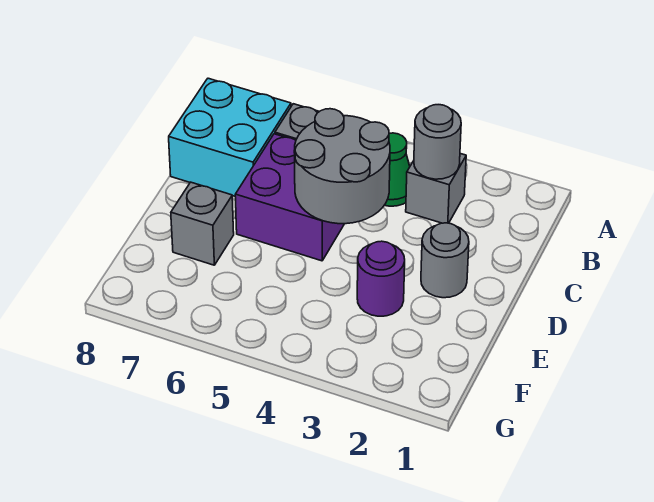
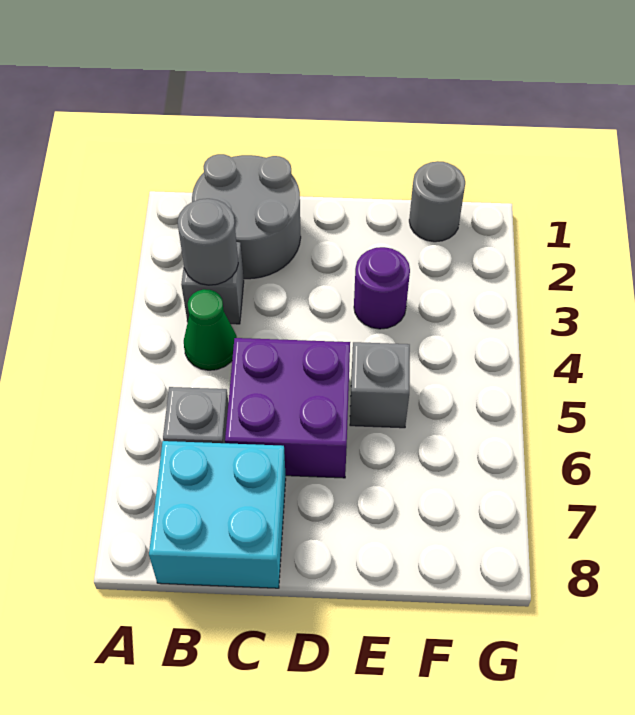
grey round brick C4:D5 level 2 -> grey round brick B1:C2 level 1
grey round brick D2 level 1 -> grey round brick F1 level 1
grey brick E7 level 1 -> grey brick E5 level 1

